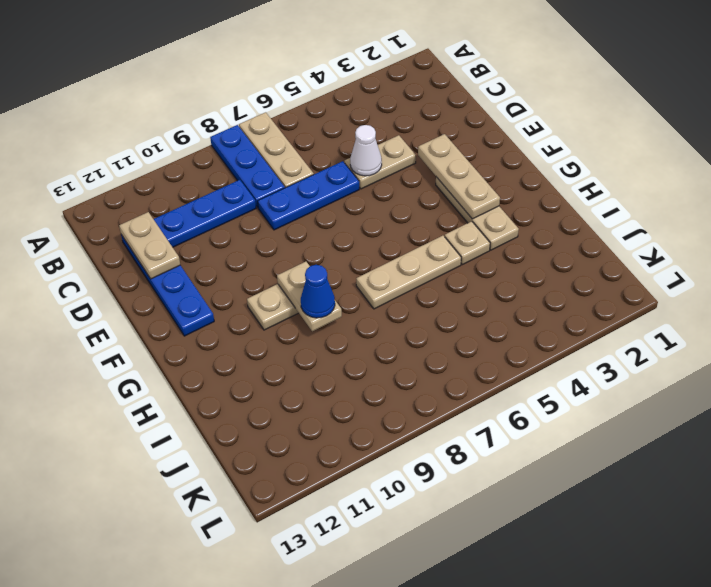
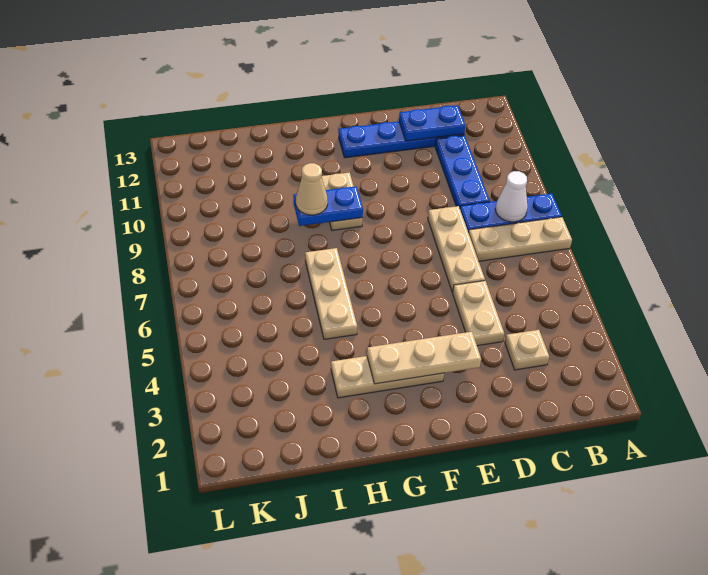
tan plate C12:D12 level 2 -> blue plate C12:D12 level 2
white cone D5 level 2 -> white cone B8 level 2
blue plate D6:D8 level 1 -> tan plate D6:D8 level 1
tan plate G9:H9 level 2 -> blue plate G9:H9 level 2
tan plate H4 level 1 -> tan plate C3 level 1
blue cone H9 level 3 -> tan cone H9 level 3

